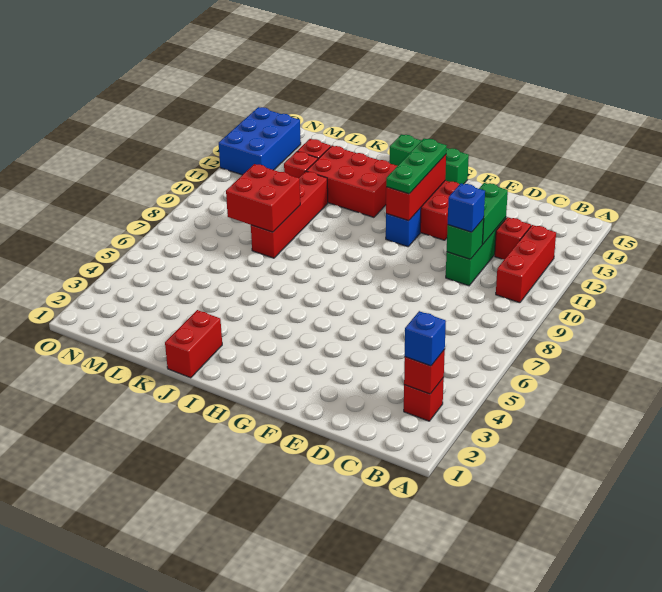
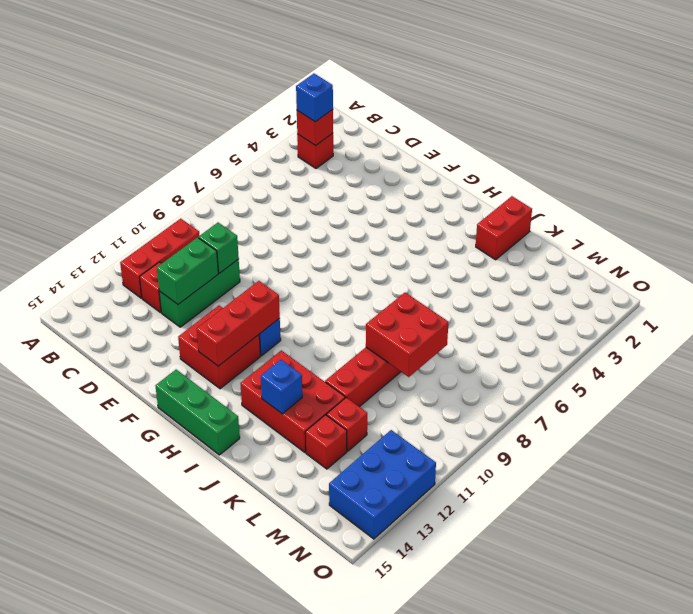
blue brick D10 level 3 -> blue brick J13 level 2
green plate G11:G13 level 3 -> none

